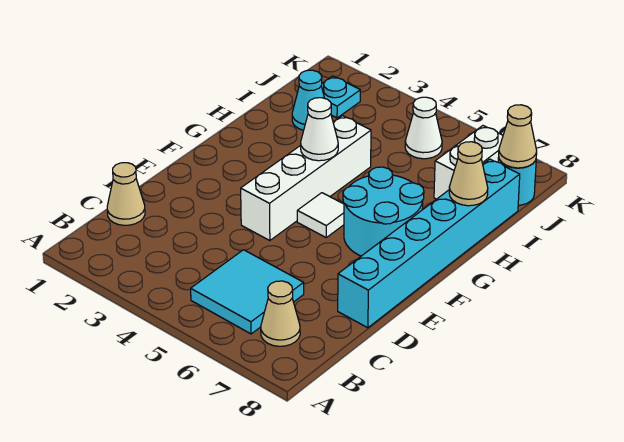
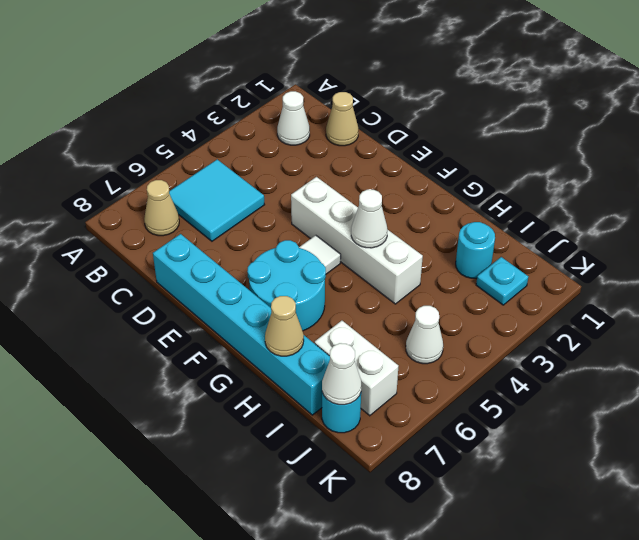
none -> white cone B2 level 1
cyan cone I2 level 1 -> cyan round brick I2 level 1
tan cone J8 level 2 -> white cone J8 level 2

